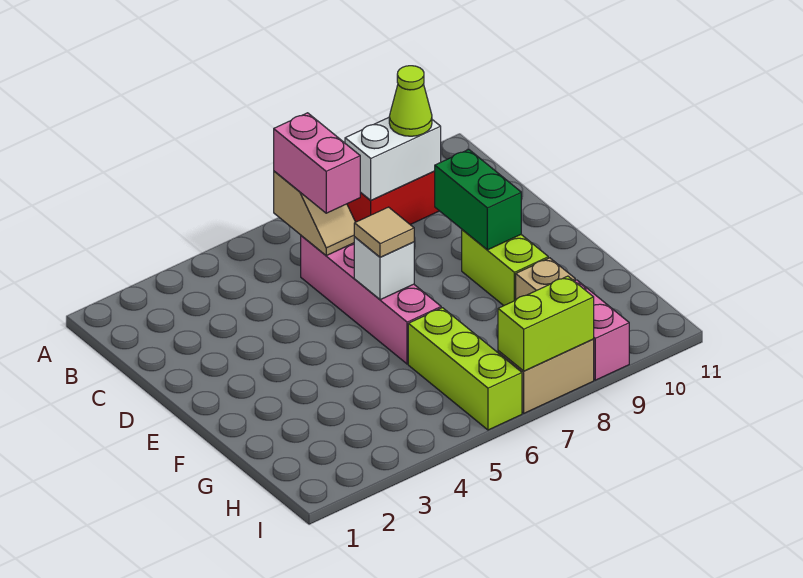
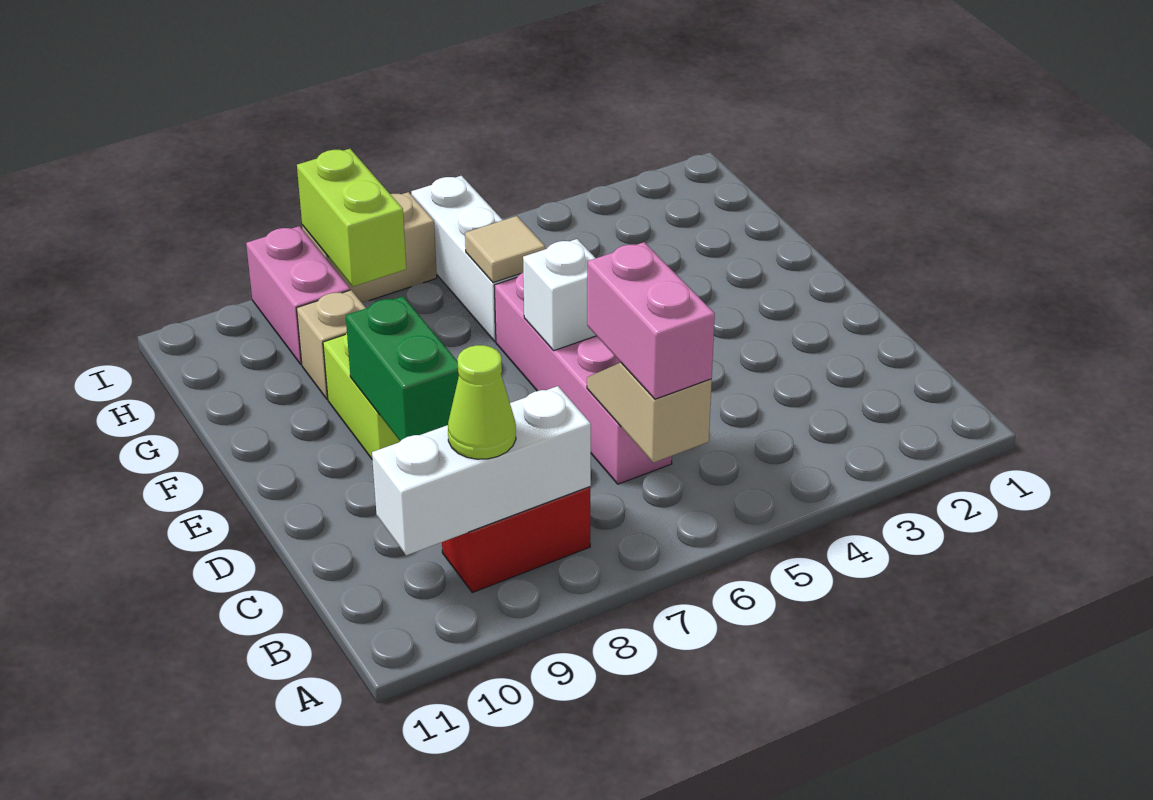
white brick B8:B9 level 2 -> white brick B8:B10 level 2
tan tile E6 level 3 -> tan tile G6 level 2
lime brick G6:I6 level 1 -> white brick G6:I6 level 1
lime brick I7:I8 level 2 -> lime brick H8:I8 level 2

